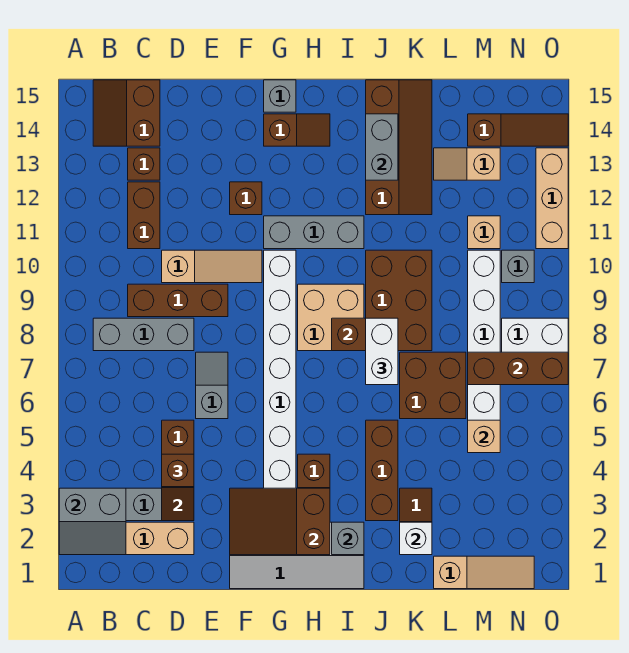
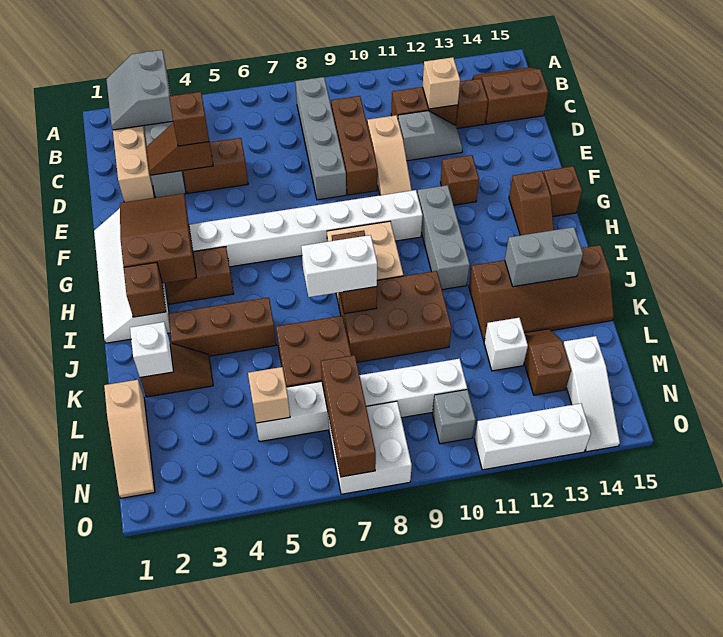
grey brick B8:D8 level 1 -> grey brick B8:E8 level 1
grey slope E6:E7 level 1 top 6 -> grey slope D11:D12 level 1 top 11
grey brick G15 level 1 -> brown brick G15 level 1
grey brick I2 level 2 -> brown brick I2 level 2
none -> white brick L12 level 1
tan slope L13:M13 level 1 top M -> brown slope L13:M13 level 1 top M
tan brick M11 level 1 -> tan brick C12 level 2
brown slope M14:O14 level 1 top M -> white slope M14:O14 level 1 top M
tan brick O11:O13 level 1 -> white brick O11:O13 level 1

